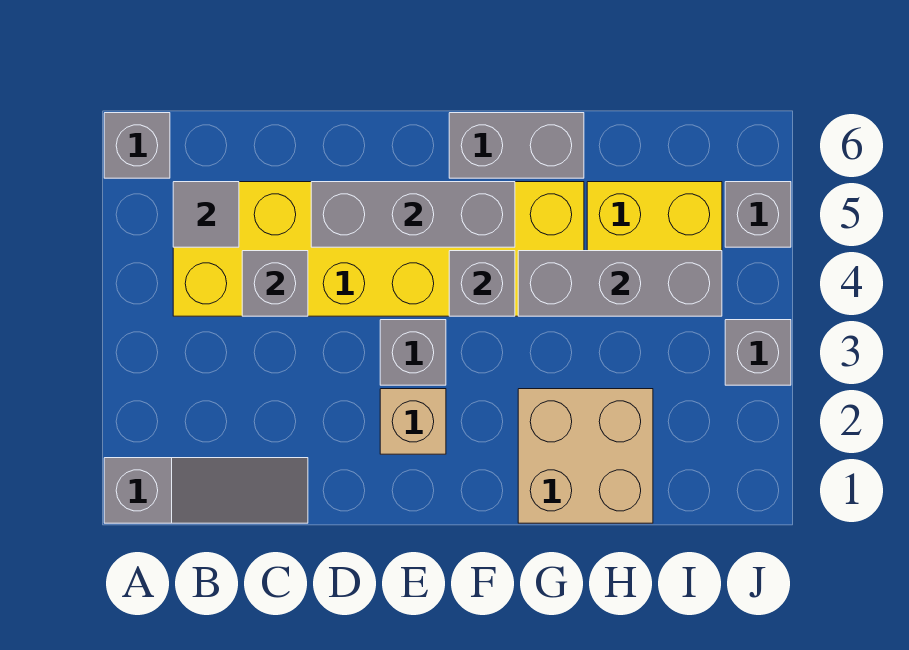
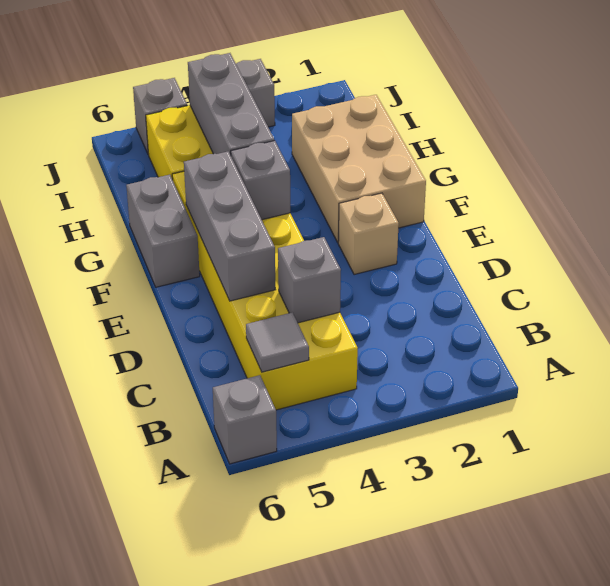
grey slope A1:C1 level 1 top A -> none
grey brick E3 level 1 -> none
tan brick G1:H2 level 1 -> tan brick F1:H2 level 1

